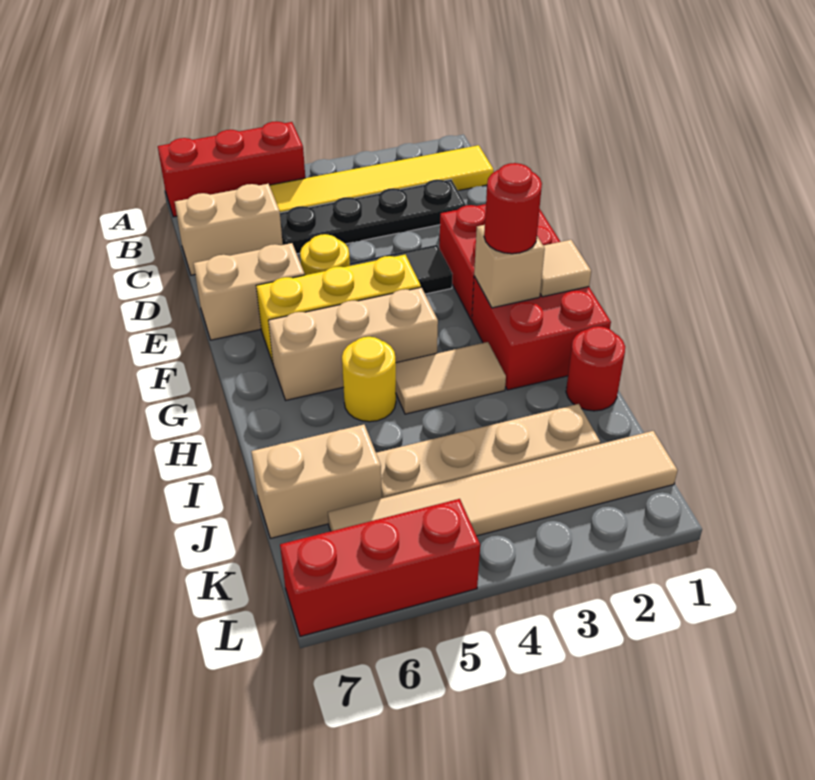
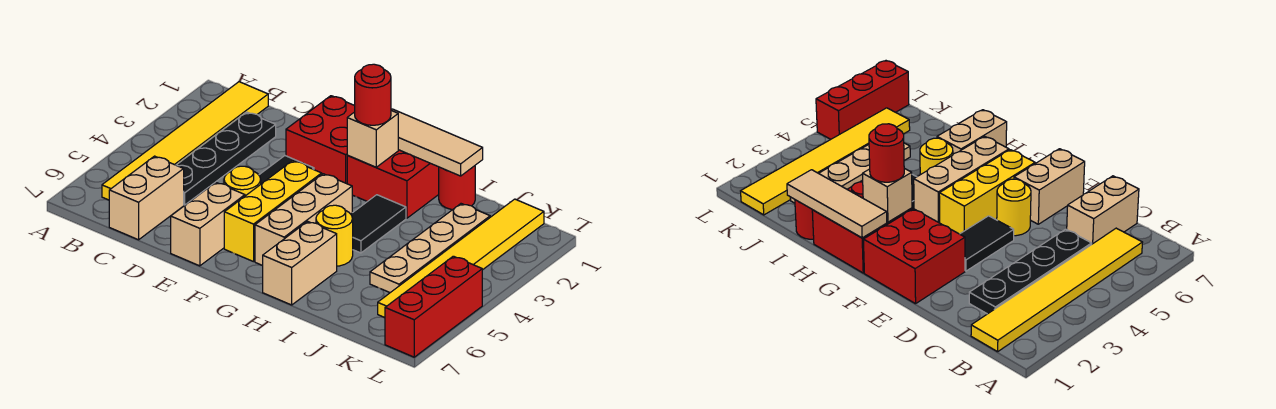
red brick A5:A7 level 1 -> none
tan tile G1 level 2 -> tan tile G1:I1 level 2
tan tile H3:H4 level 1 -> black tile H3:H4 level 1
tan brick J6:J7 level 1 -> tan brick H6:H7 level 1
tan tile K1:K6 level 1 -> yellow tile K1:K6 level 1

